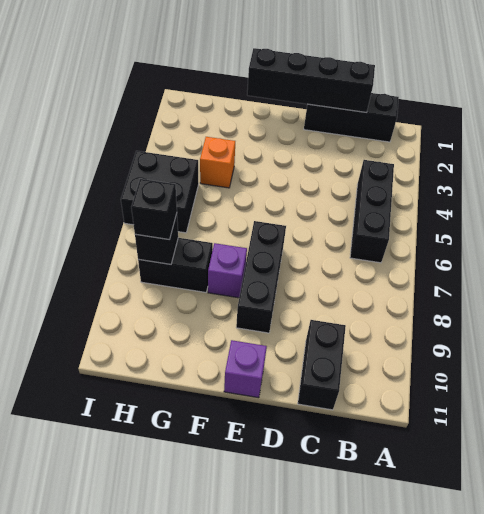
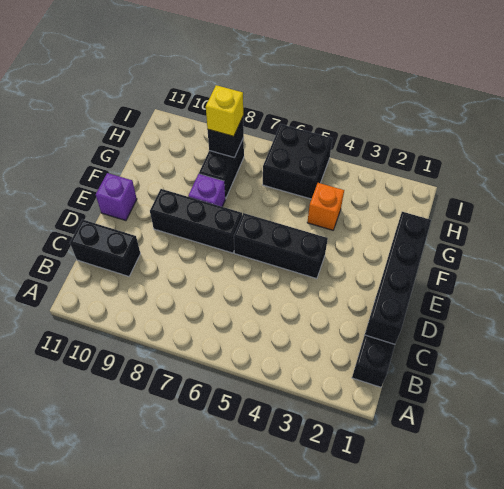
black brick B4:B6 level 1 -> black brick E4:E6 level 1
black brick H8 level 3 -> yellow brick H8 level 3

